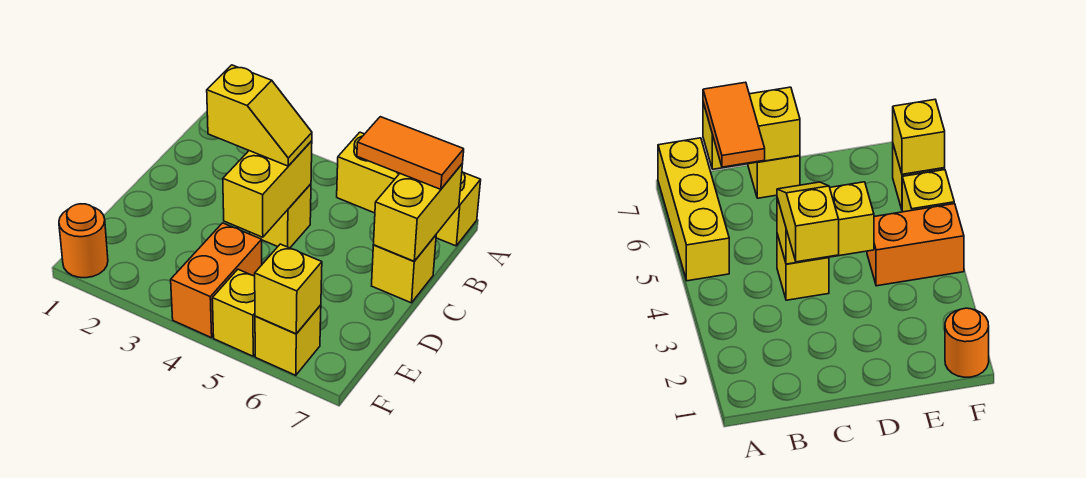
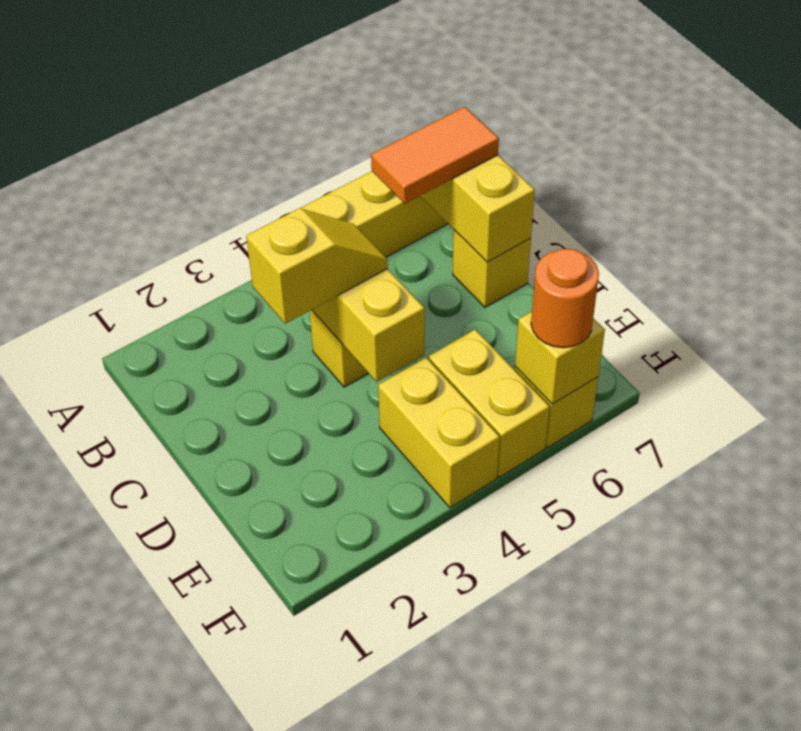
orange brick E4:F4 level 1 -> yellow brick E4:F4 level 1
orange round brick F1 level 1 -> orange round brick F6 level 3
yellow brick F5 level 1 -> yellow brick E5:F5 level 1

